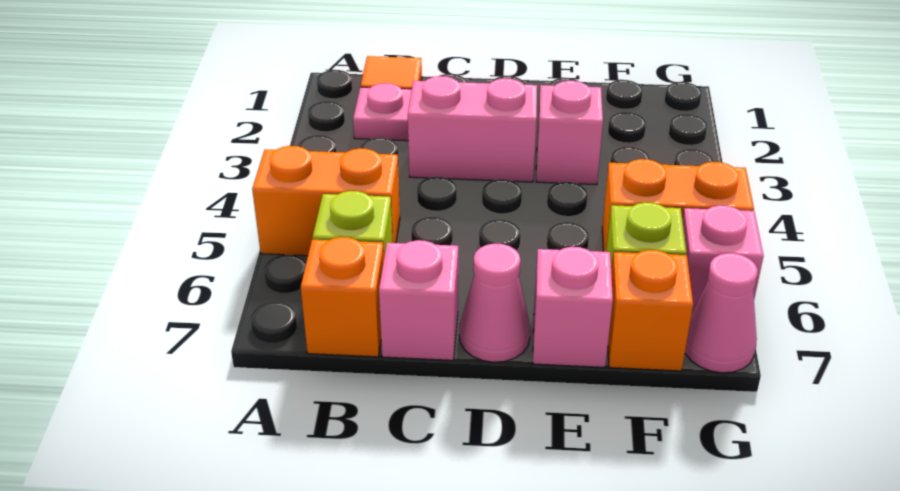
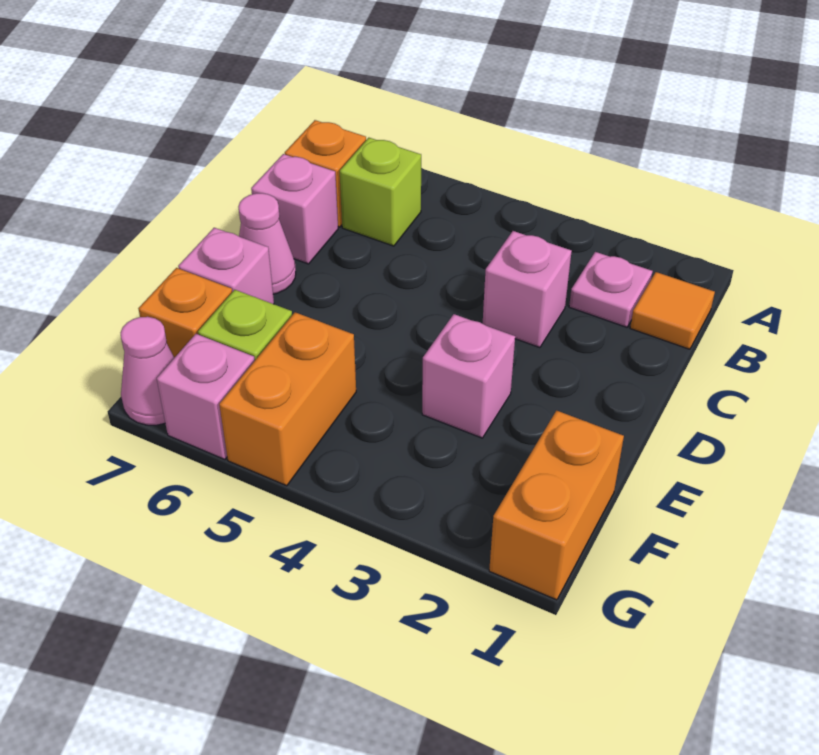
orange brick A5:B5 level 1 -> orange brick F1:G1 level 1
pink brick C3:D3 level 1 -> pink brick C3 level 1

